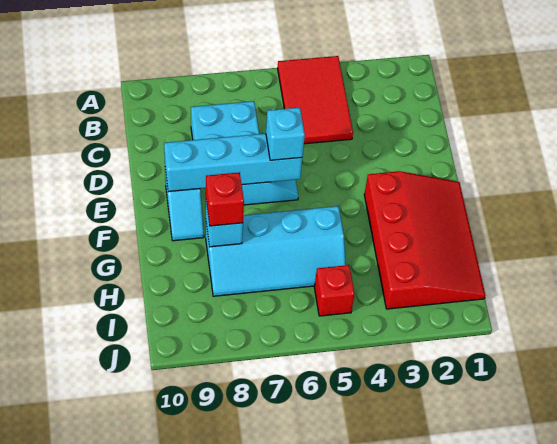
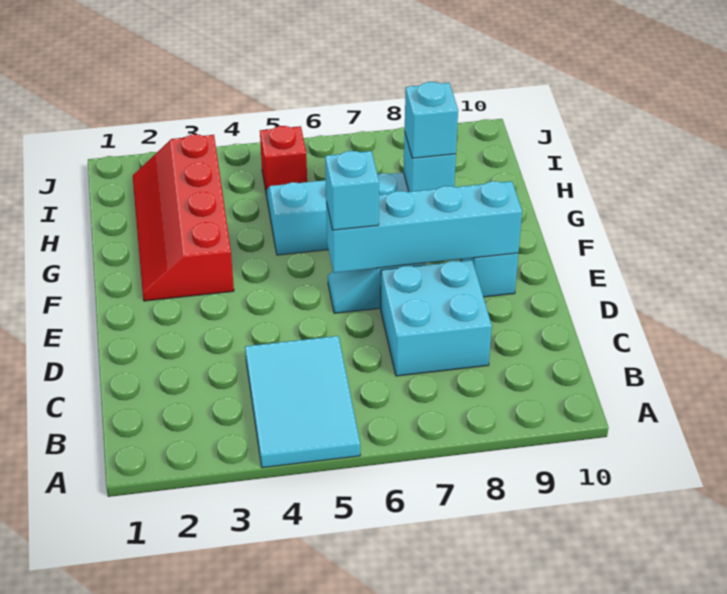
red tile A4:C5 level 1 -> cyan tile A4:C5 level 1
red slope F1:I3 level 1 top 3 -> red slope F2:I3 level 1 top 3
red brick G8 level 3 -> cyan brick G8 level 3

